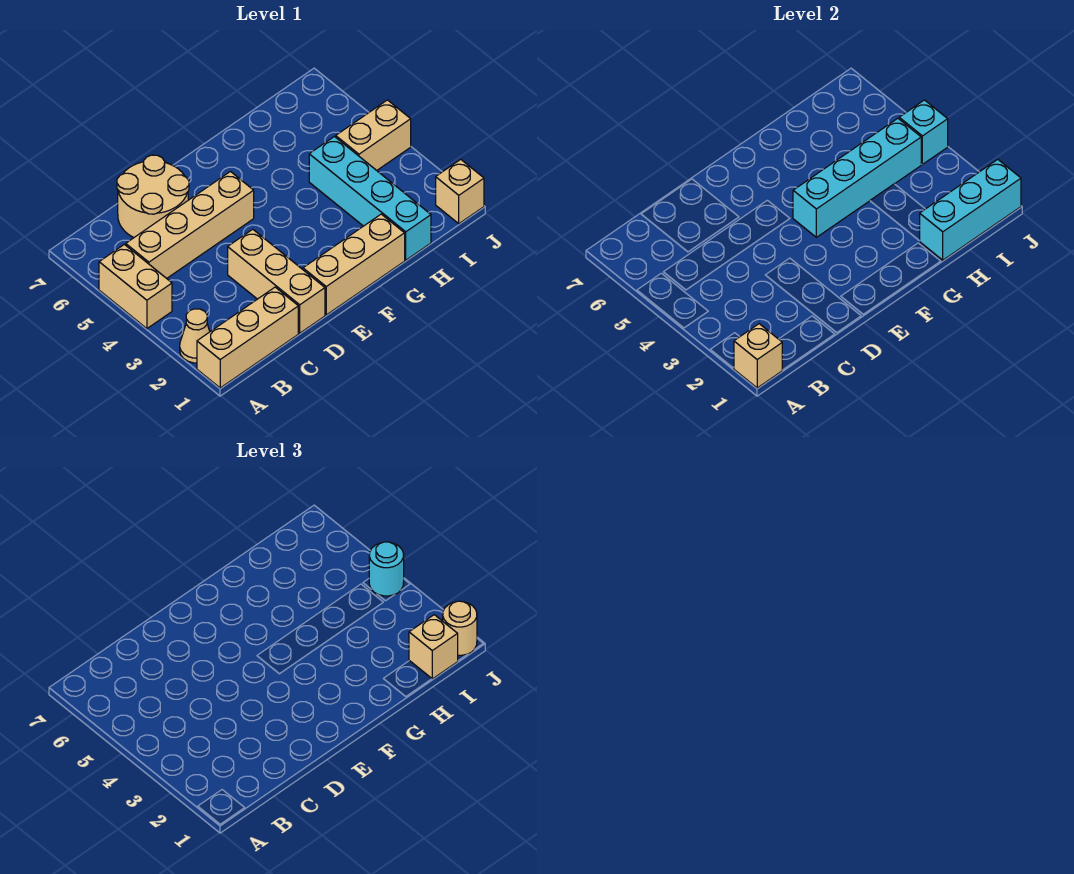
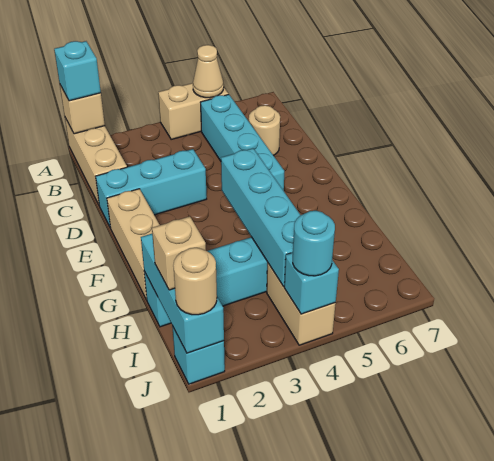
none -> cyan brick A1 level 3
tan cone A2 level 1 -> tan cone A5 level 2
tan brick B5:E5 level 1 -> cyan brick B5:E5 level 1
tan round brick C6:D7 level 1 -> tan round brick C6 level 1
tan brick D1:D3 level 1 -> cyan brick D1:D3 level 1
tan brick J1 level 1 -> cyan brick J1 level 1

